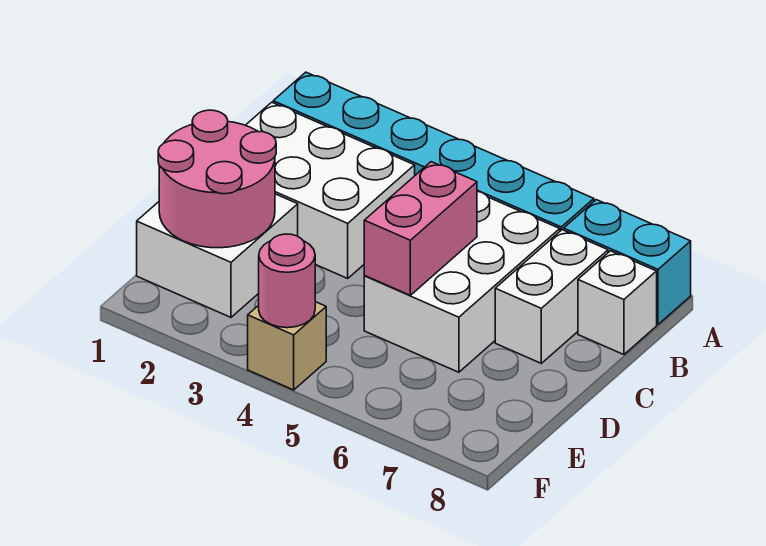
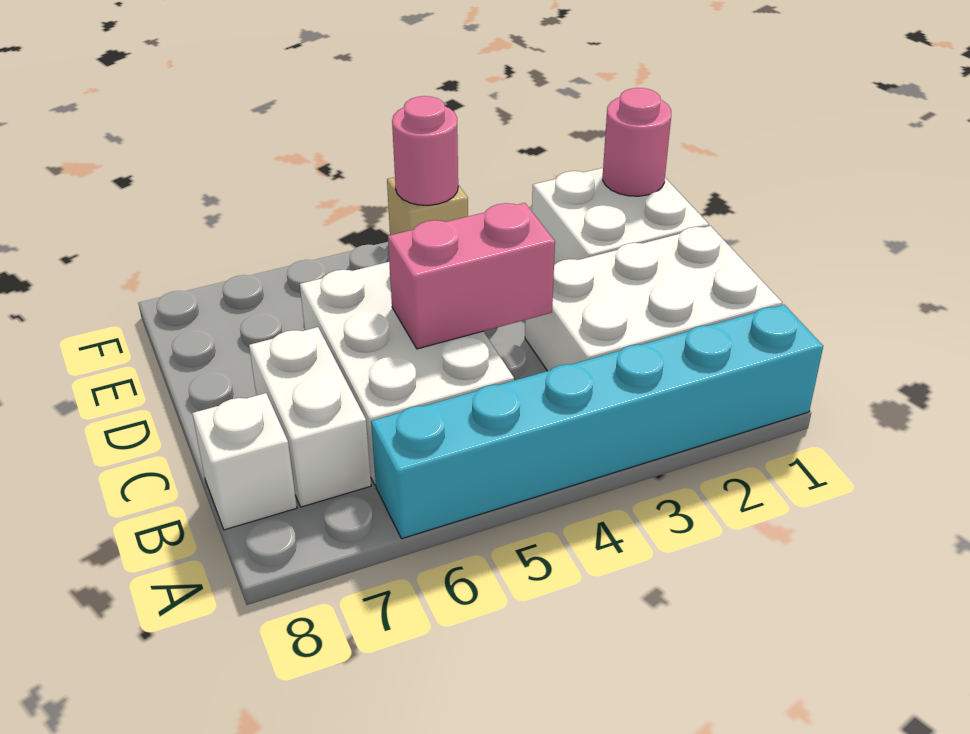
cyan brick A7:A8 level 1 -> none
pink brick C5:D5 level 2 -> pink brick C4:C5 level 2
pink round brick D1:E2 level 2 -> pink round brick E1 level 2

